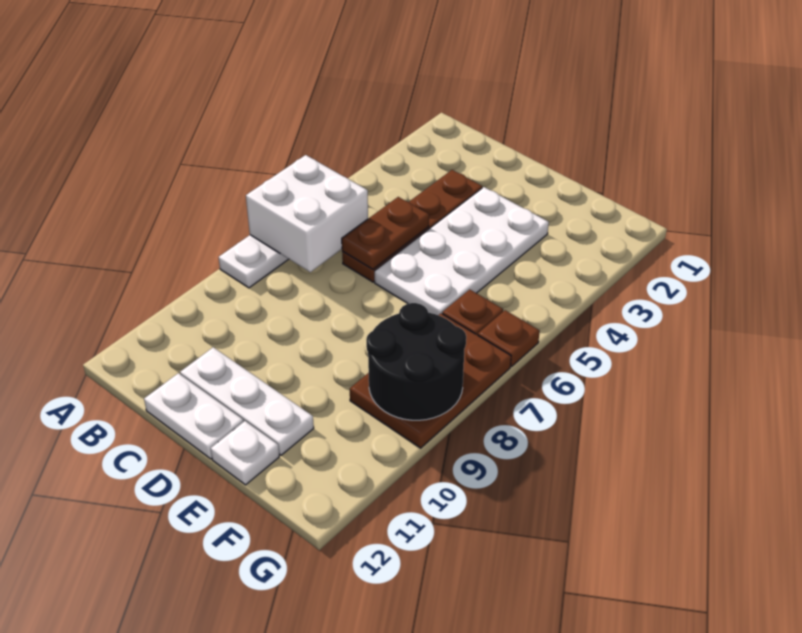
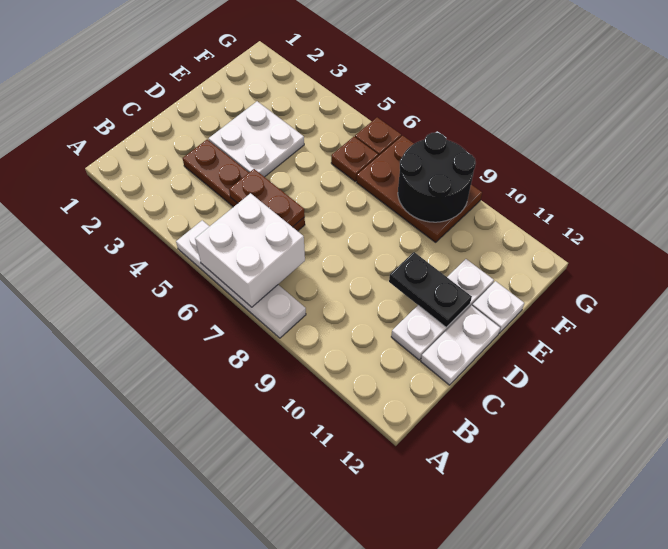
white plate D3:E6 level 1 -> white plate D3:E4 level 1
none -> black plate D10:D11 level 2

